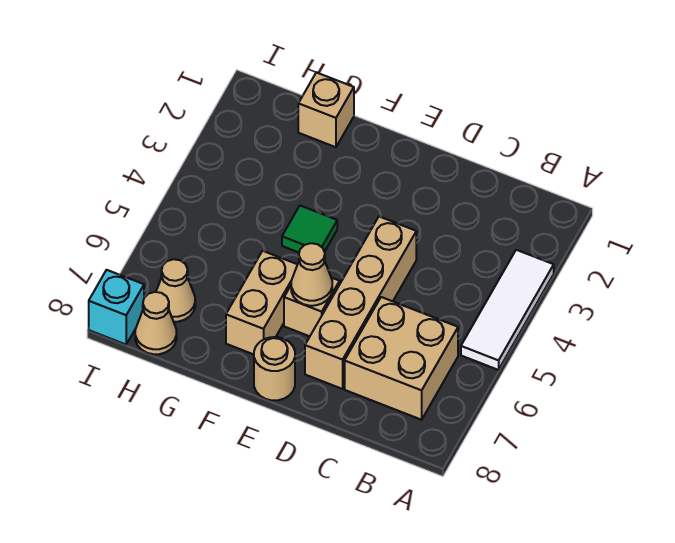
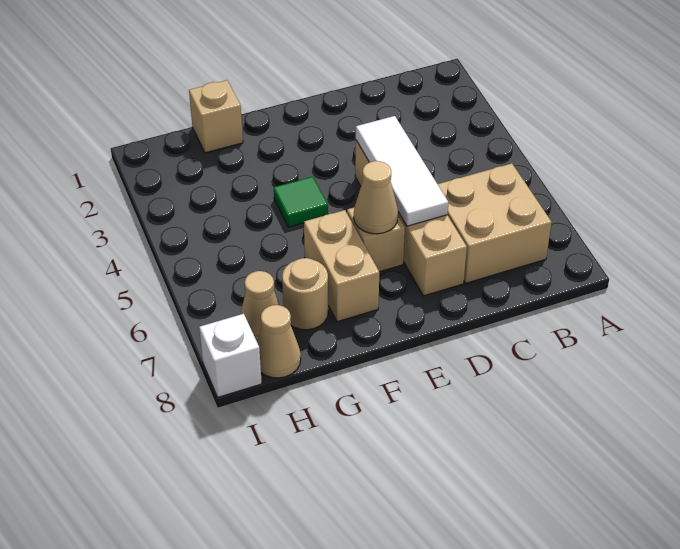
white tile A3:A5 level 1 -> white tile D4:D6 level 2
tan round brick E8 level 1 -> tan round brick G7 level 1
cyan brick I8 level 1 -> white brick I8 level 1

